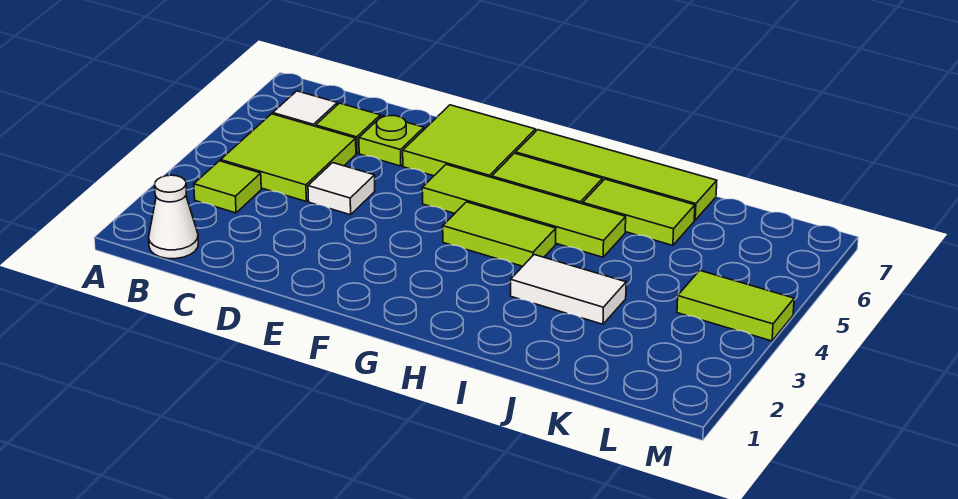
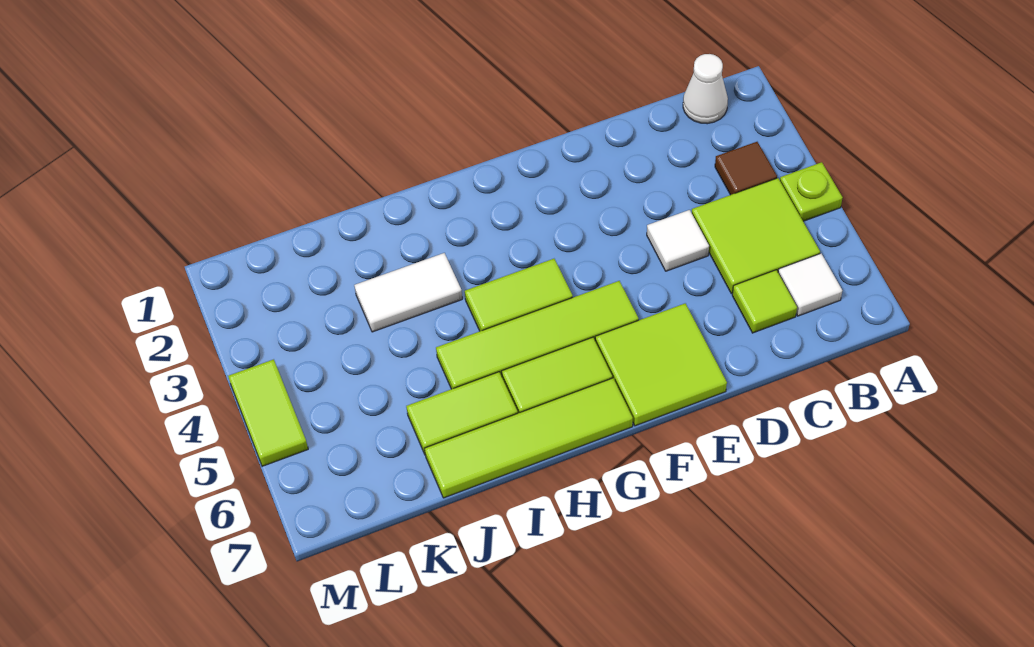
lime tile B3 level 1 -> brown tile B3 level 1
lime plate D6 level 1 -> lime plate A4 level 1
lime tile L4:M4 level 1 -> lime tile M4:M5 level 1

